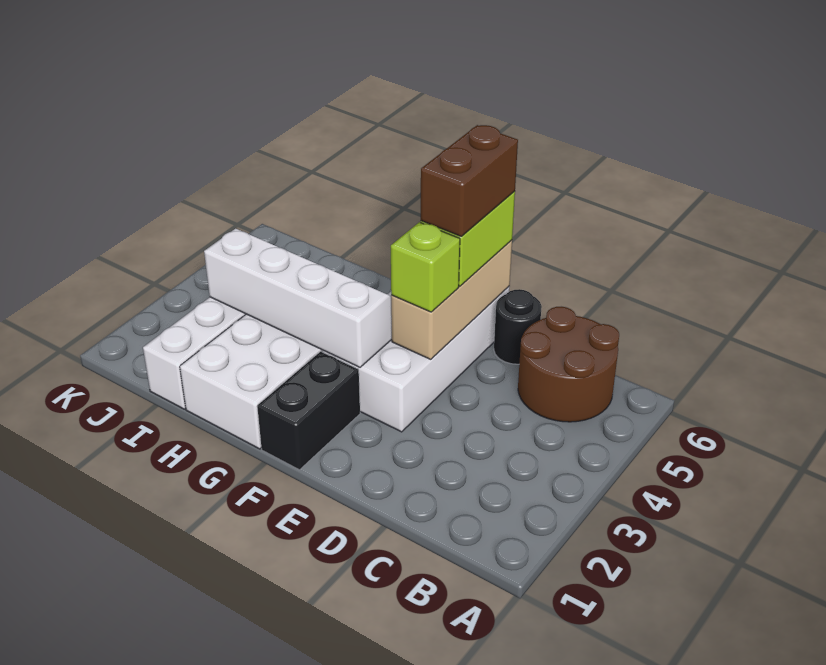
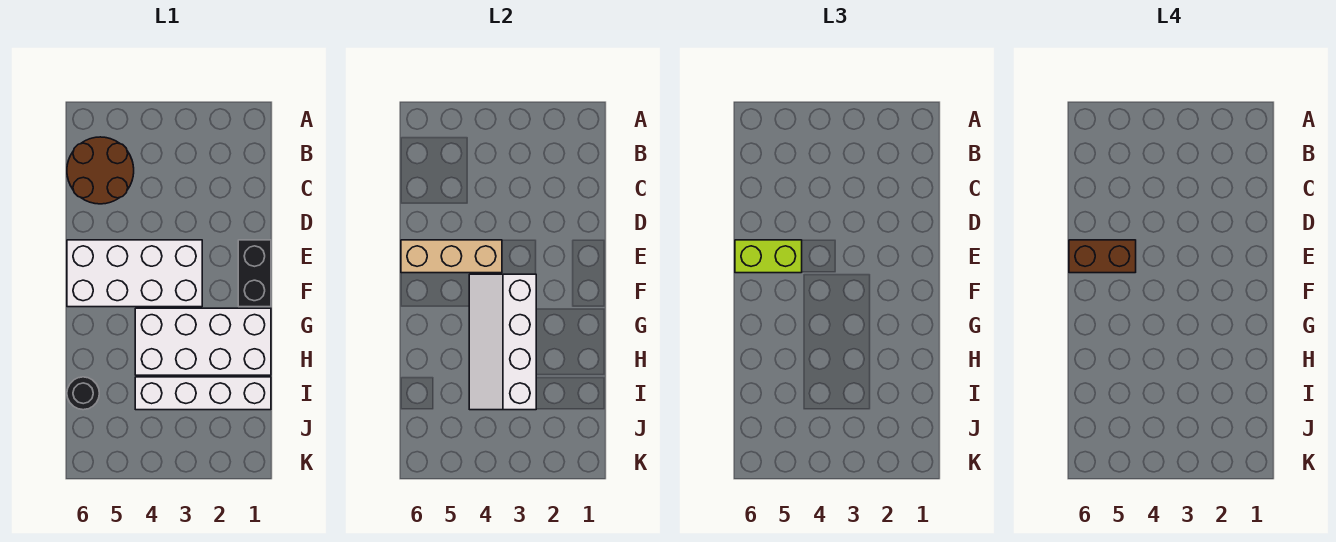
black round brick D6 level 1 -> black round brick I6 level 1
lime brick E4 level 3 -> none
black brick F1:F2 level 1 -> black brick E1:F1 level 1

